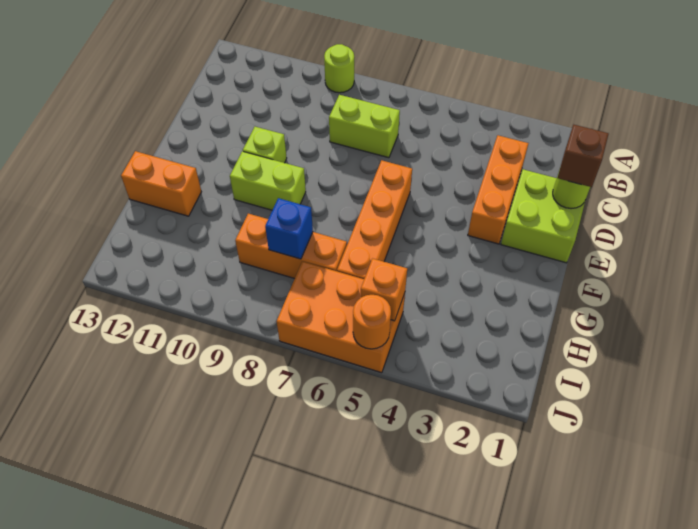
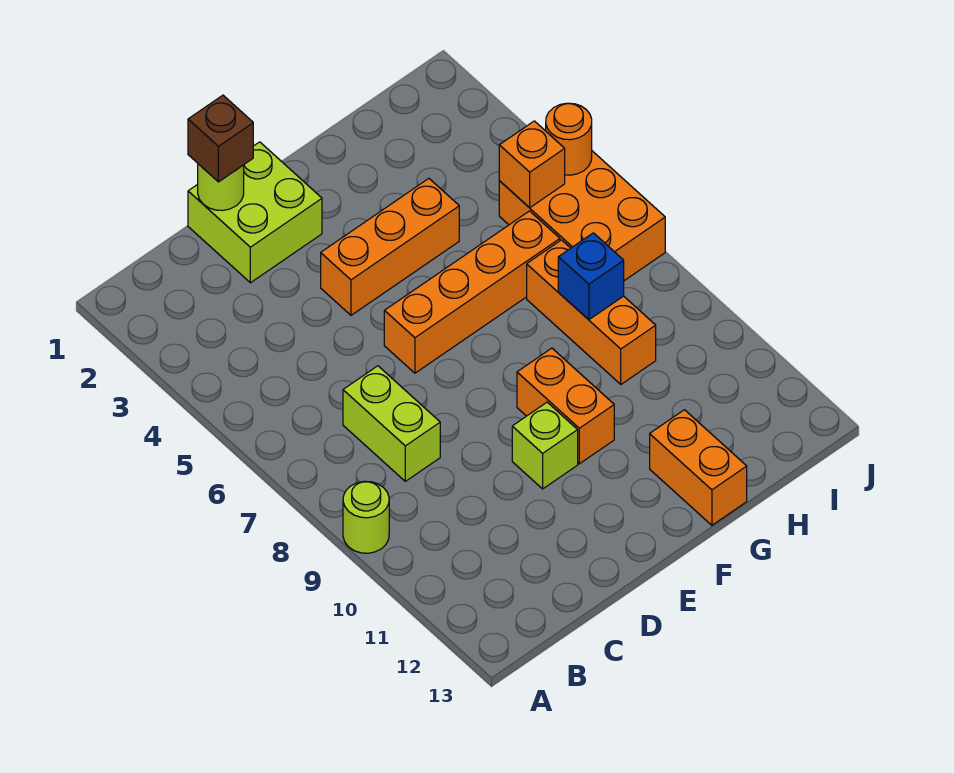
orange brick C3:E3 level 1 -> orange brick E4:G4 level 1
lime brick F9:F10 level 1 -> orange brick F9:F10 level 1

